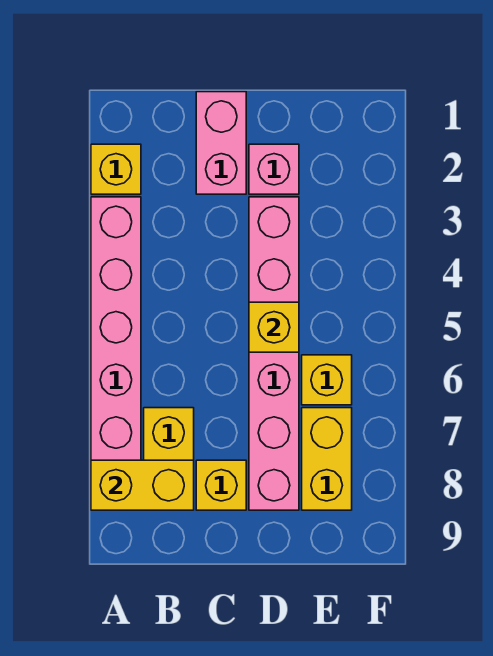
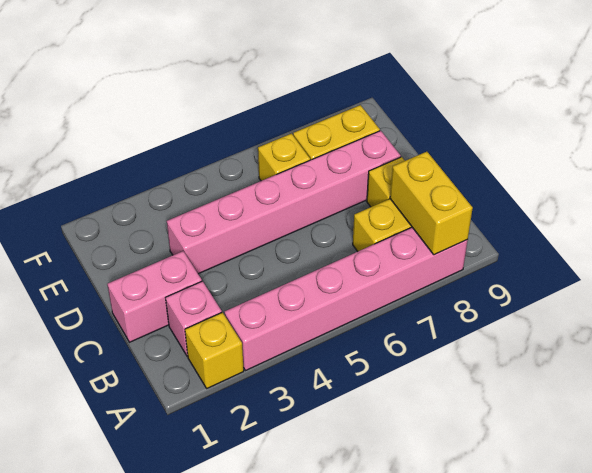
pink brick D2 level 1 -> pink brick B2 level 1
yellow brick D5 level 2 -> none

